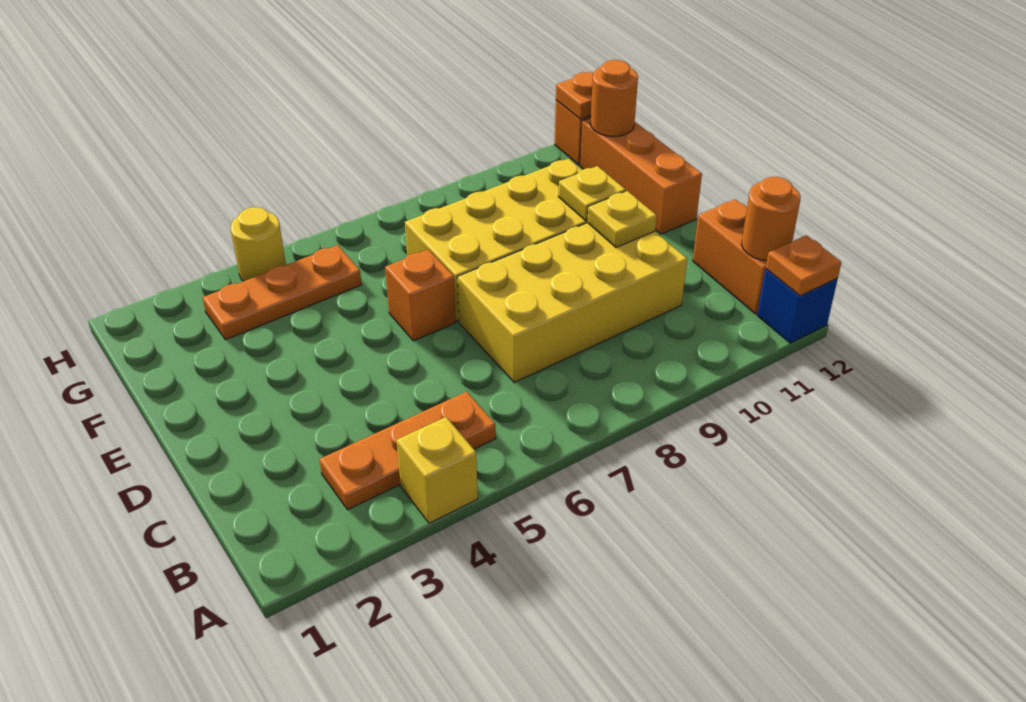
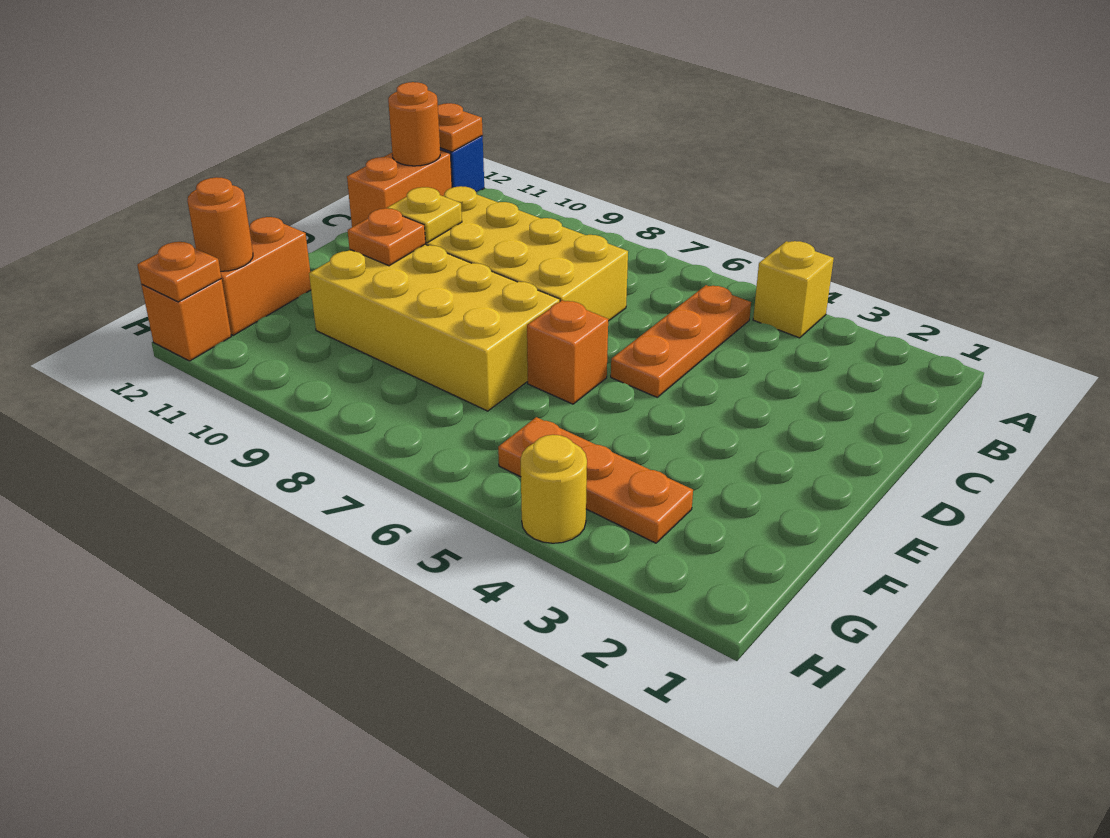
orange plate B3:B5 level 1 -> orange plate B5:D5 level 1
yellow plate E10 level 2 -> orange plate E10 level 2
orange brick E12:G12 level 1 -> orange brick F12:G12 level 1

